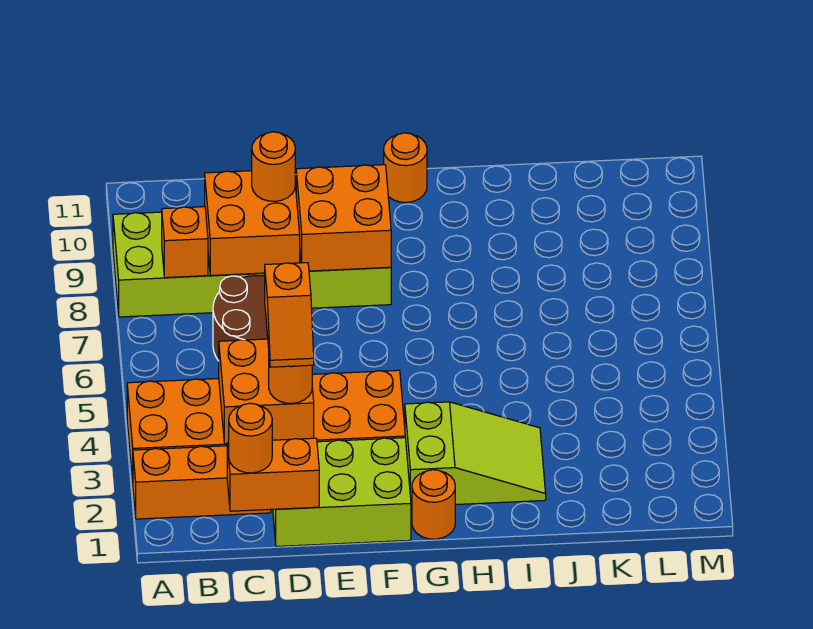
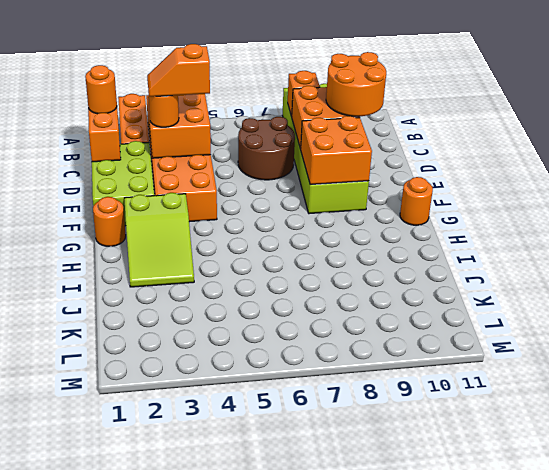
orange round brick D9 level 3 -> orange round brick C9:D10 level 3

